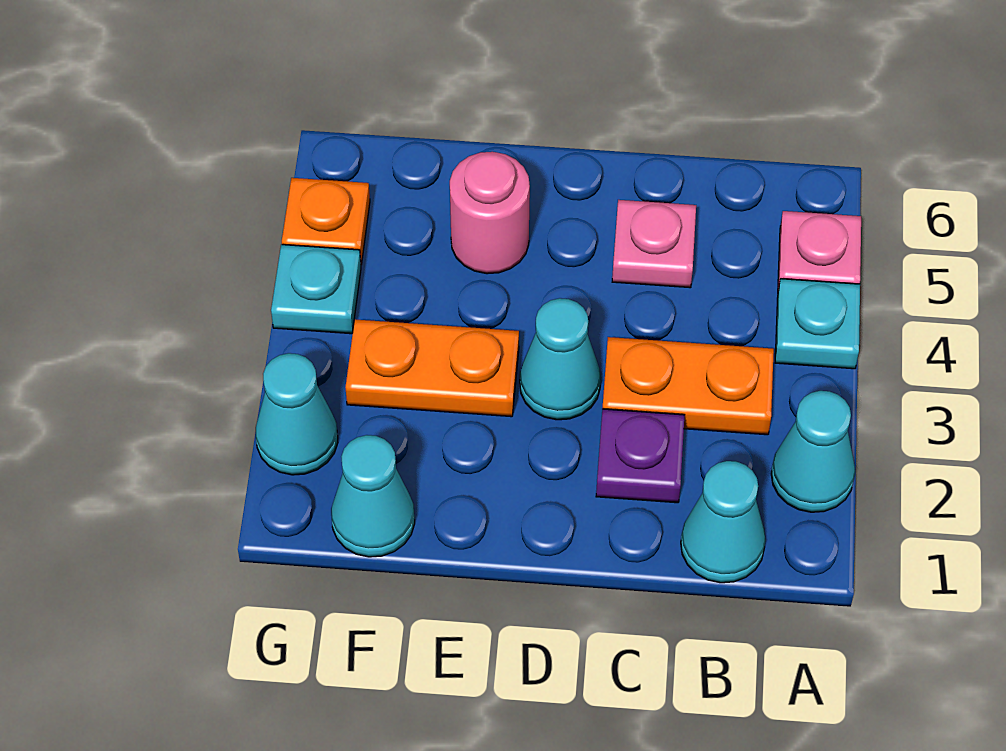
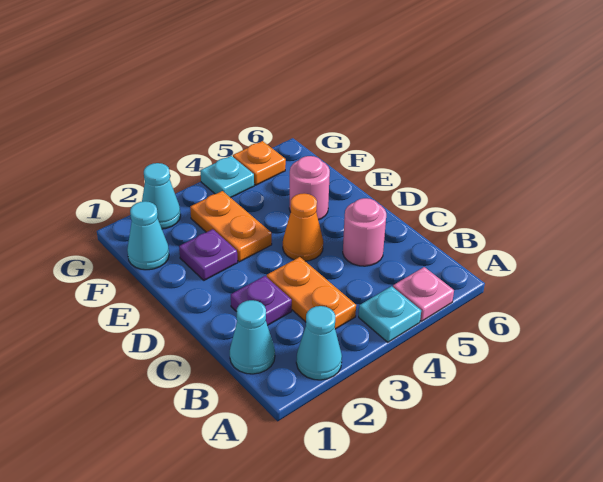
pink plate C5 level 1 -> pink round brick C5 level 1
cyan cone D3 level 1 -> none
none -> orange cone D4 level 1
none -> purple plate E2 level 1

